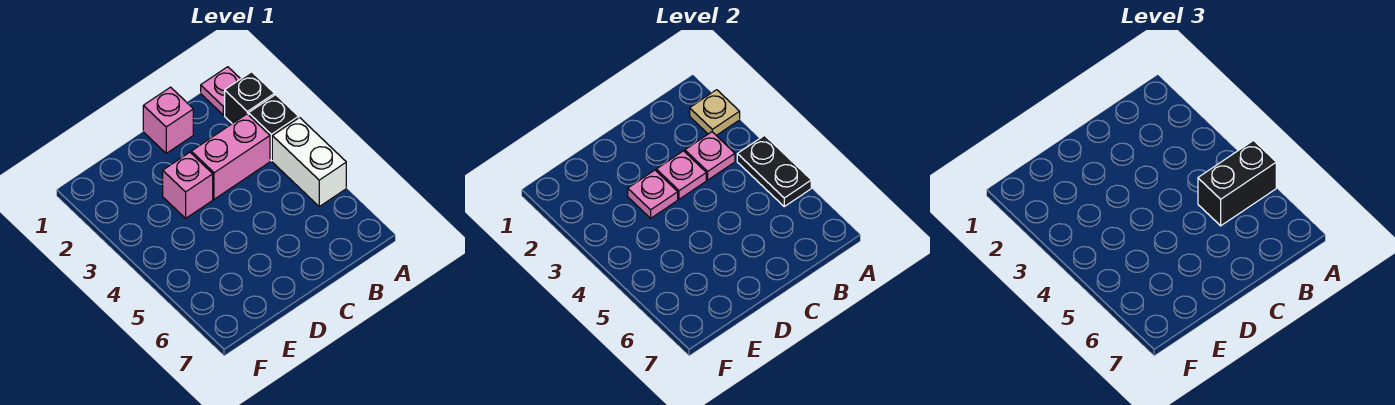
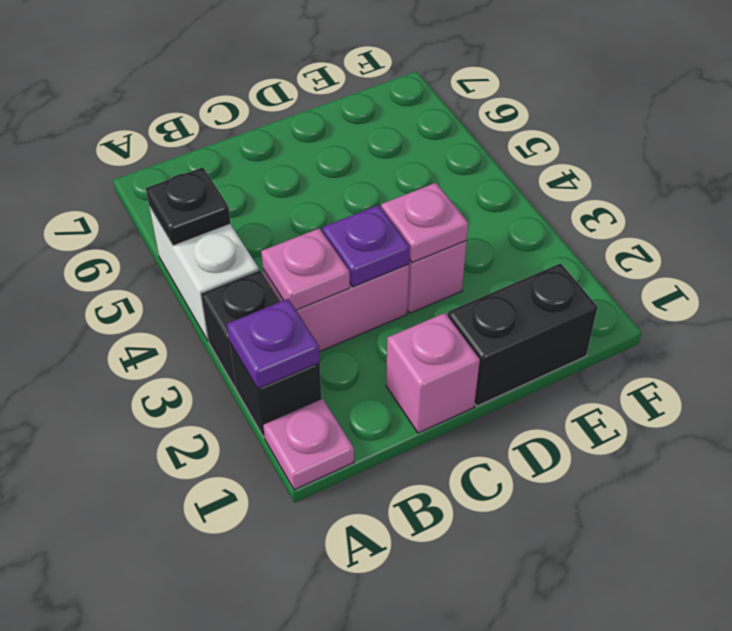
tan plate A2 level 2 -> purple plate A2 level 2
black plate A4:A5 level 2 -> black plate A5 level 2
black brick A5:B5 level 3 -> black brick D1:E1 level 1
pink plate C3 level 2 -> purple plate C3 level 2

